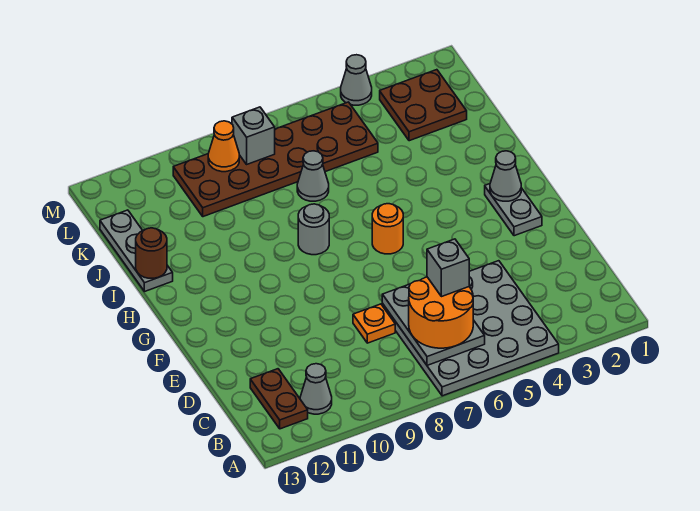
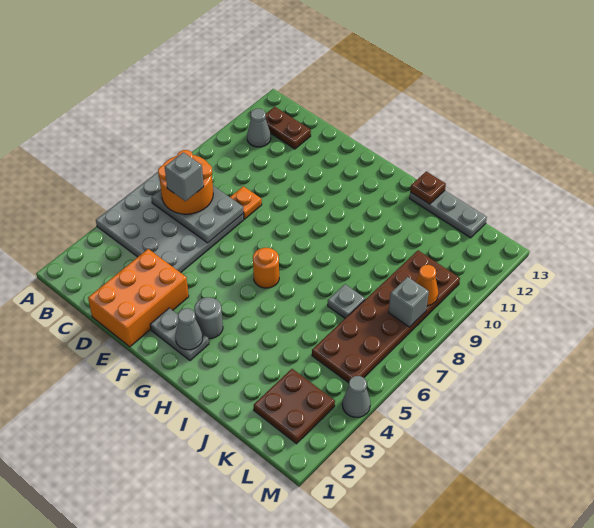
none -> orange brick D1:E3 level 1
grey round brick H8 level 1 -> grey round brick G3 level 1
brown round brick I13 level 2 -> brown plate I13 level 2
grey cone J7 level 1 -> grey plate J7 level 1

